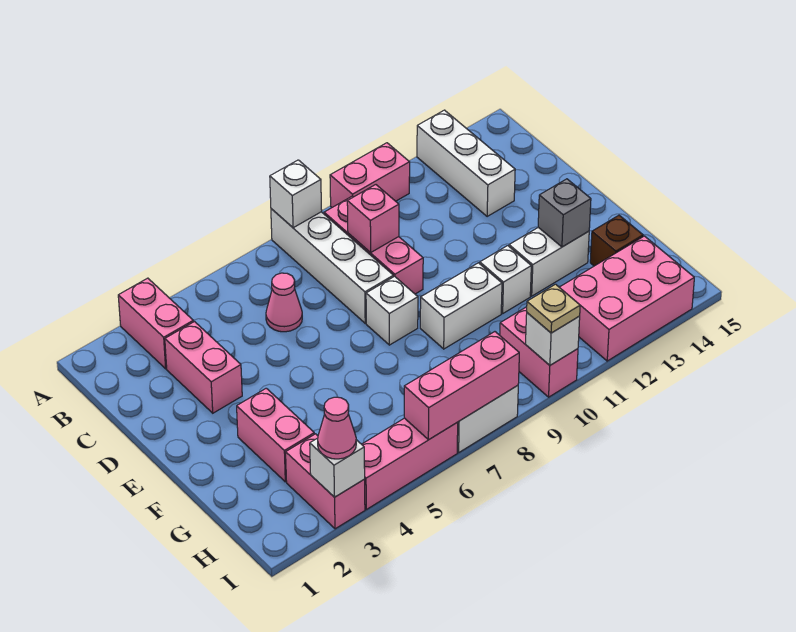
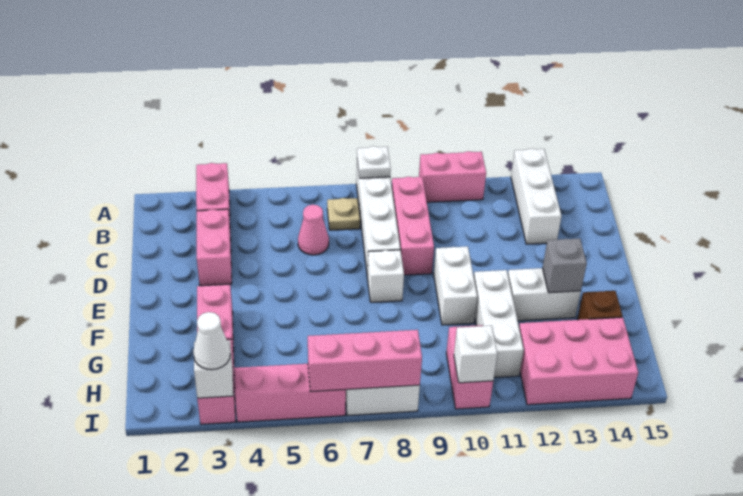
white brick A8 level 2 -> white plate A8 level 2
pink brick C9 level 2 -> none
white brick F9:F10 level 1 -> white brick E10:F10 level 1
white brick F11 level 1 -> white brick F11:H11 level 1
pink cone I3 level 3 -> white cone I3 level 3
tan plate I10 level 3 -> tan plate B7 level 1

